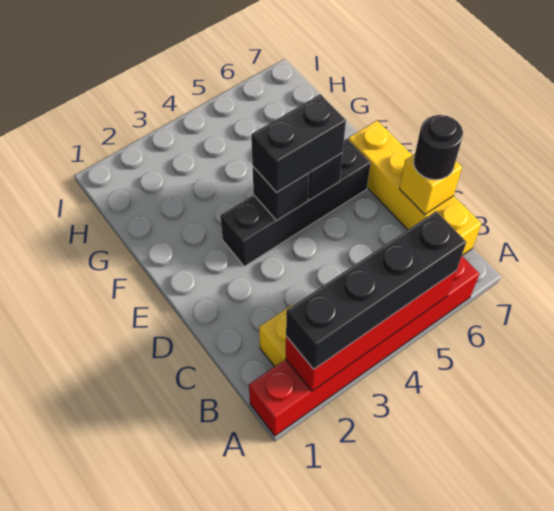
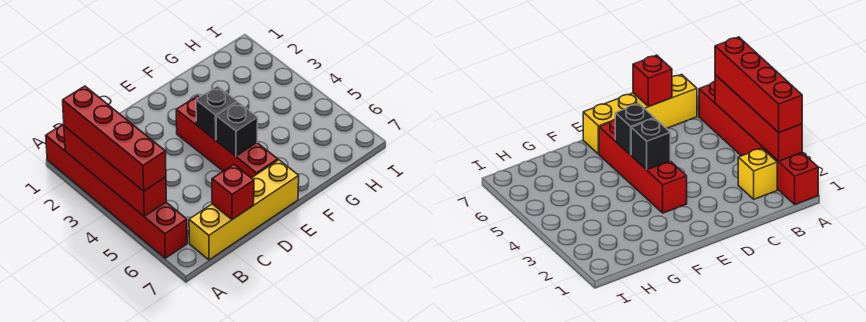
black brick A2:A5 level 3 -> red brick A2:A5 level 3
yellow brick C7 level 2 -> red brick C7 level 2
black round brick C7 level 3 -> none
black brick E3:E6 level 1 -> red brick E3:E6 level 1
black brick E4:E5 level 3 -> none

